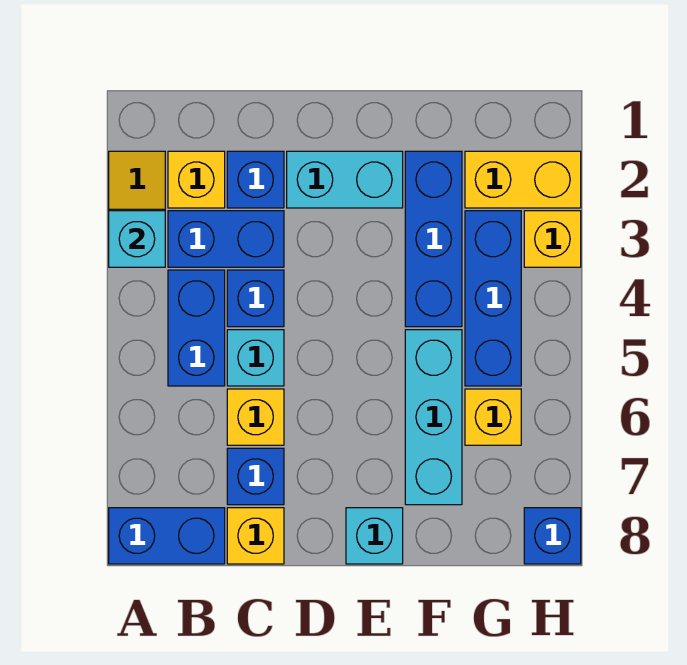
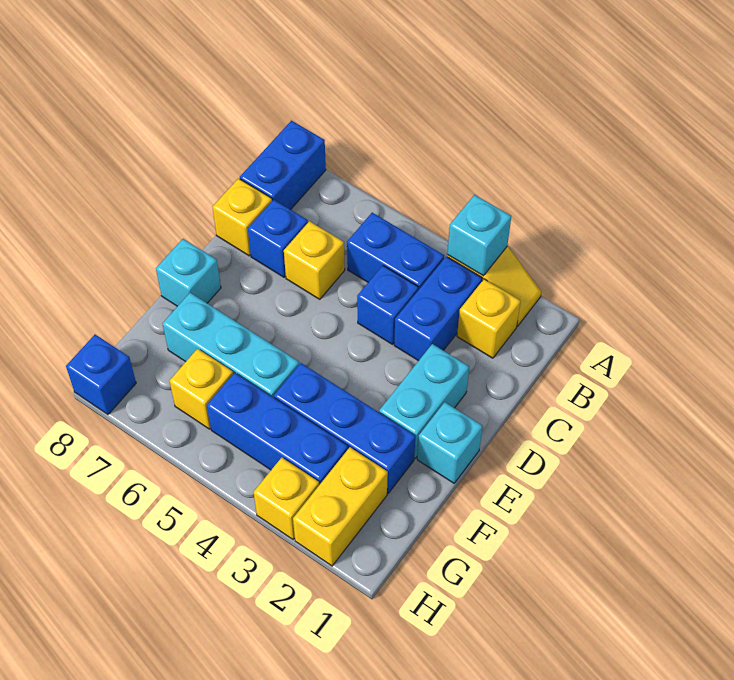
blue brick C2 level 1 -> none
cyan brick C5 level 1 -> cyan brick E1 level 1

